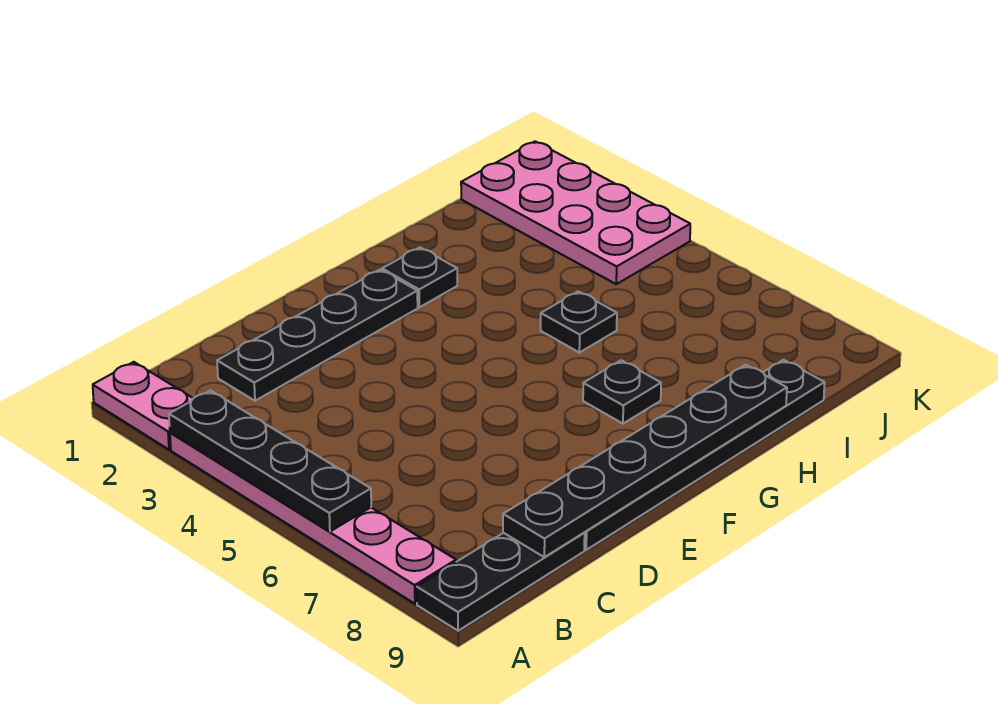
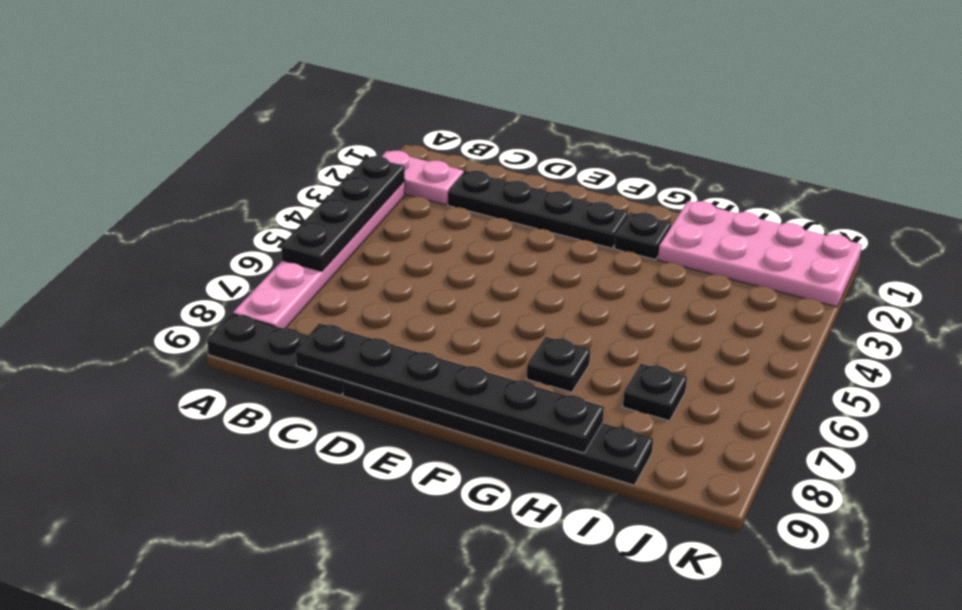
pink plate A1:A2 level 1 -> pink plate A2:B2 level 1
black plate H5 level 1 -> black plate I7 level 1
pink plate J1:K4 level 1 -> pink plate H1:K2 level 1

